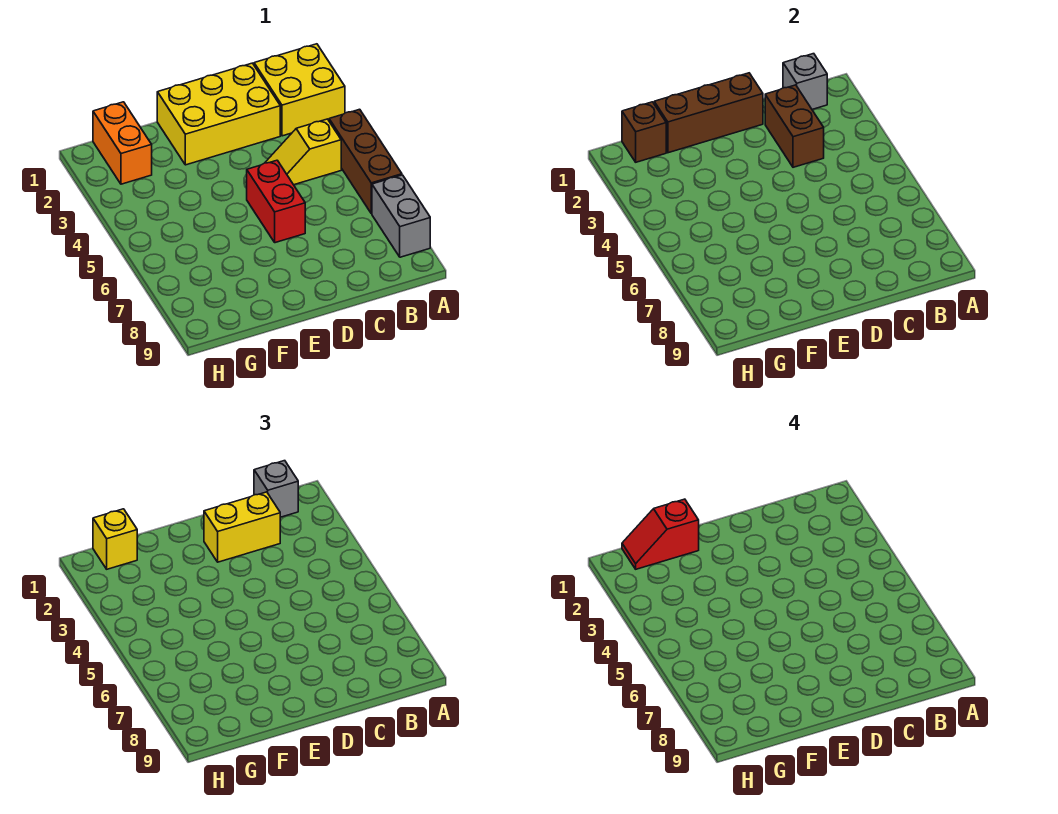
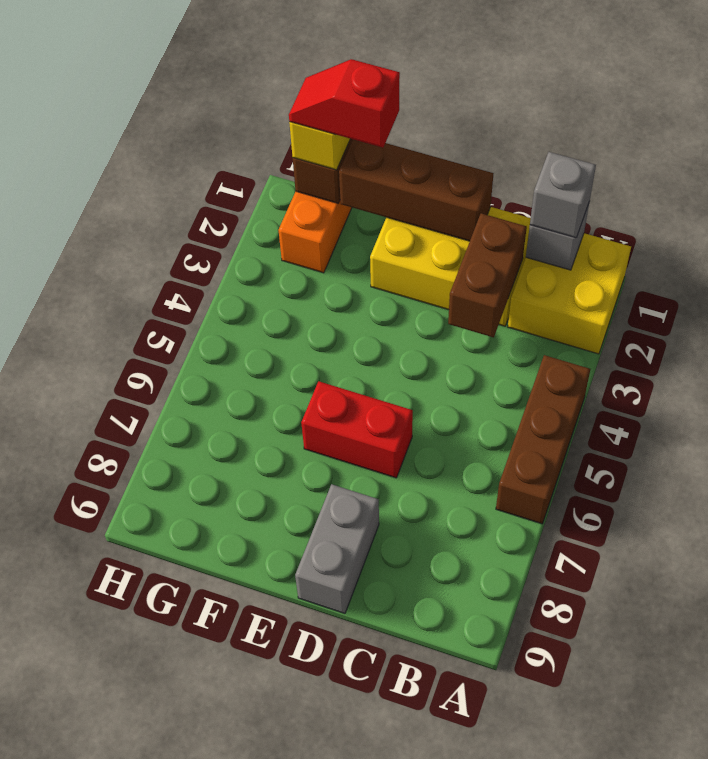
grey brick A7:A8 level 1 -> grey brick D8:D9 level 1
yellow slope B4:C4 level 1 top B -> none
yellow brick C2:D2 level 3 -> none
red brick D5:D6 level 1 -> red brick D6:E6 level 1

